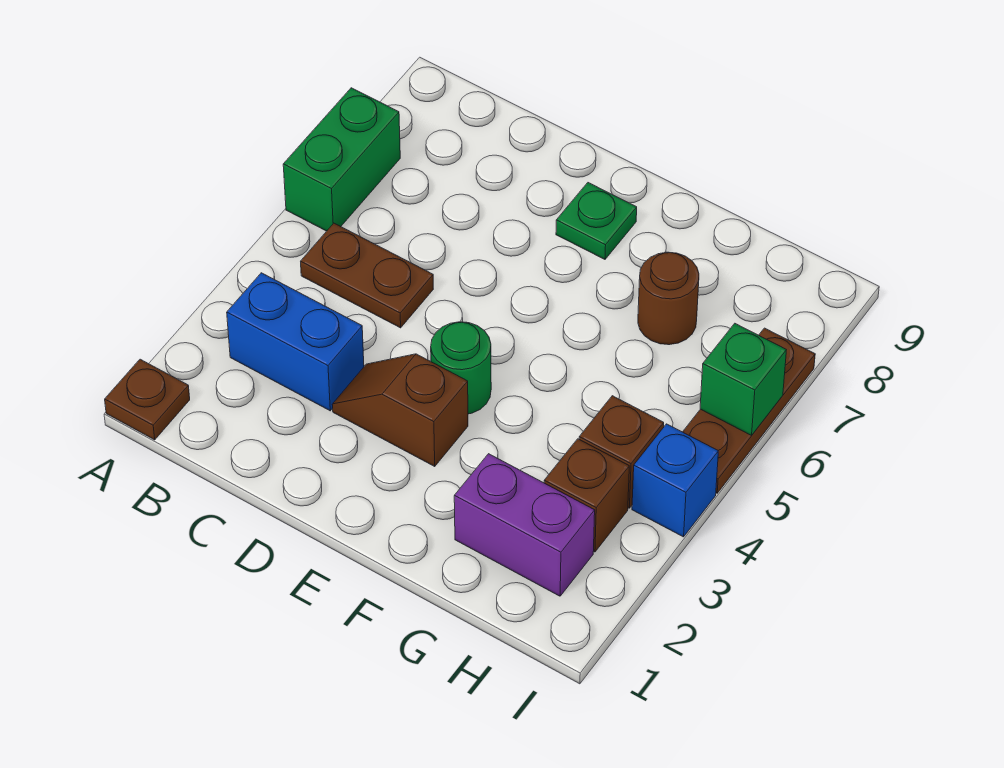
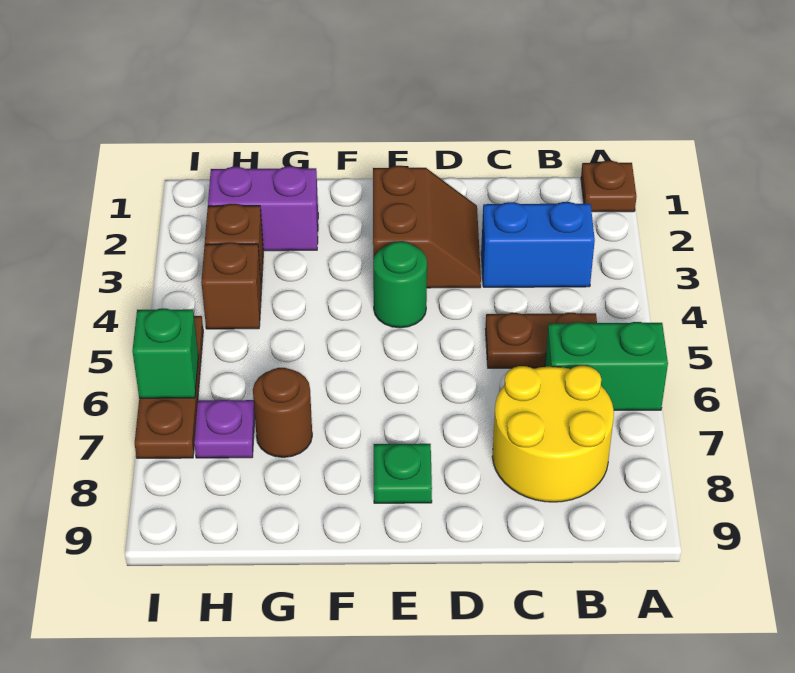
green brick A6:A7 level 1 -> green brick A6:B6 level 1
none -> yellow round brick B7:C8 level 1
brown slope D3:E3 level 1 top E -> brown slope D2:E3 level 1 top E
none -> purple plate H7 level 1
blue brick I4 level 1 -> none

